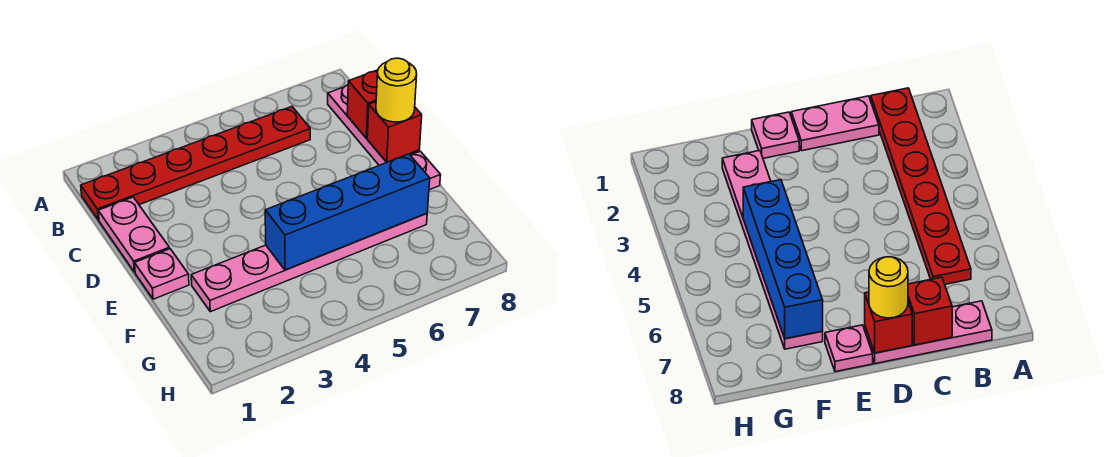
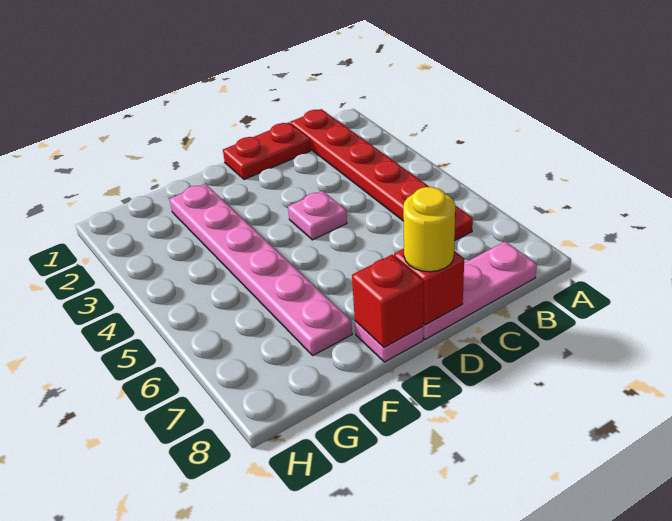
pink plate C1:D1 level 1 -> red plate C1:D1 level 1
red brick C8 level 2 -> red brick E8 level 2
pink plate E1 level 1 -> pink plate D4 level 1
blue brick F4:F7 level 2 -> none

